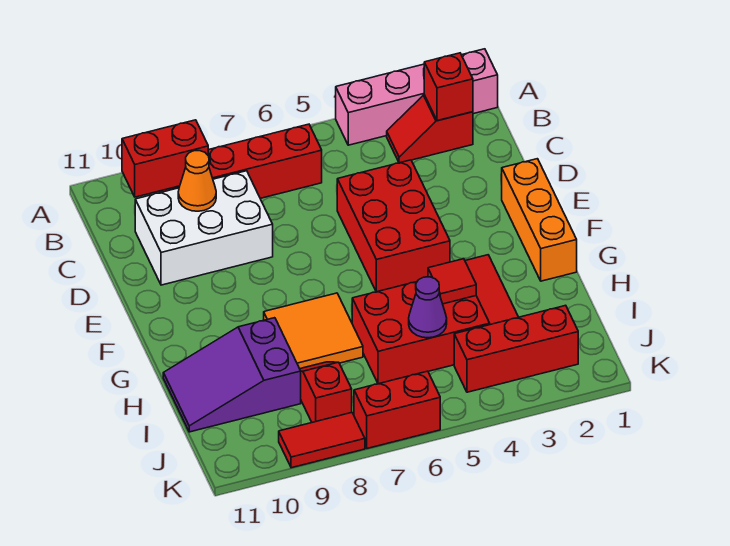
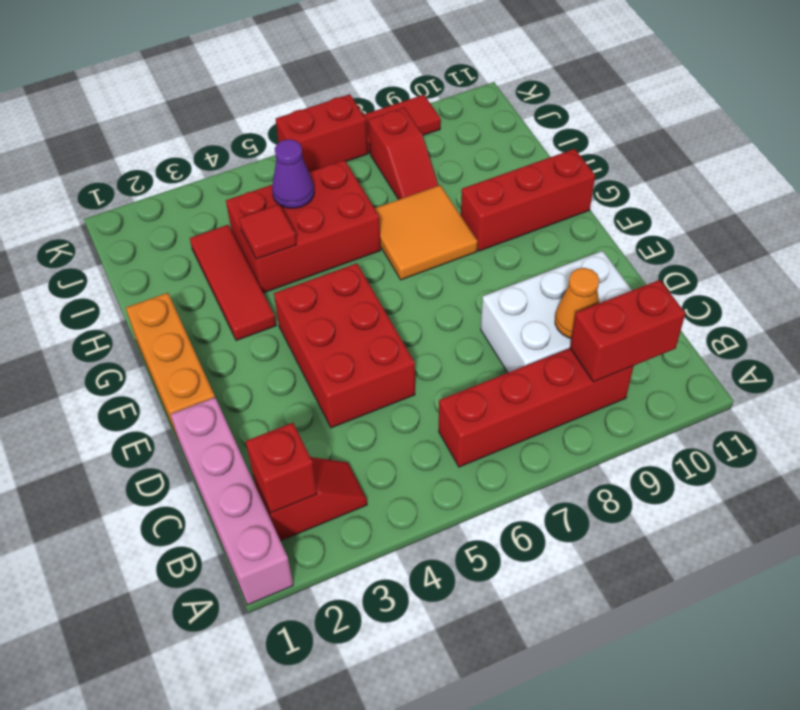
pink brick A1:A4 level 1 -> pink brick A1:D1 level 1
purple slope H9:I11 level 1 top 9 -> none
red brick J2:J4 level 1 -> red brick G9:G11 level 1

